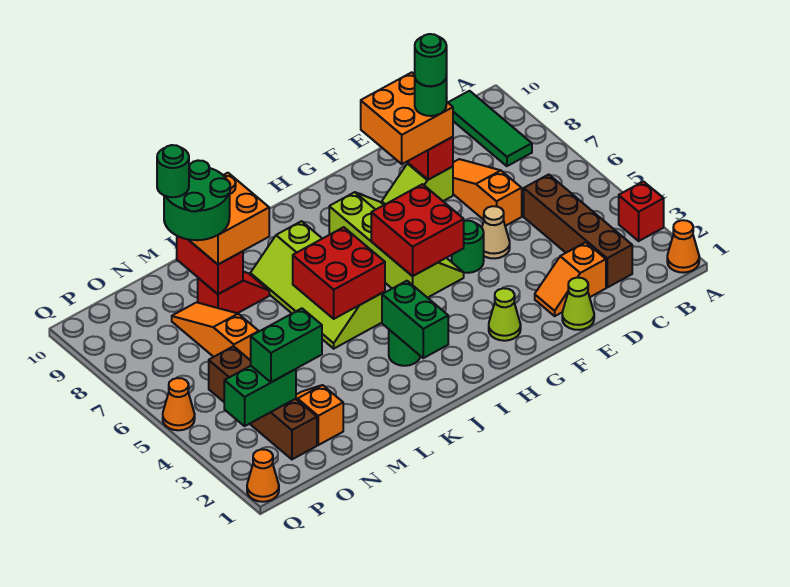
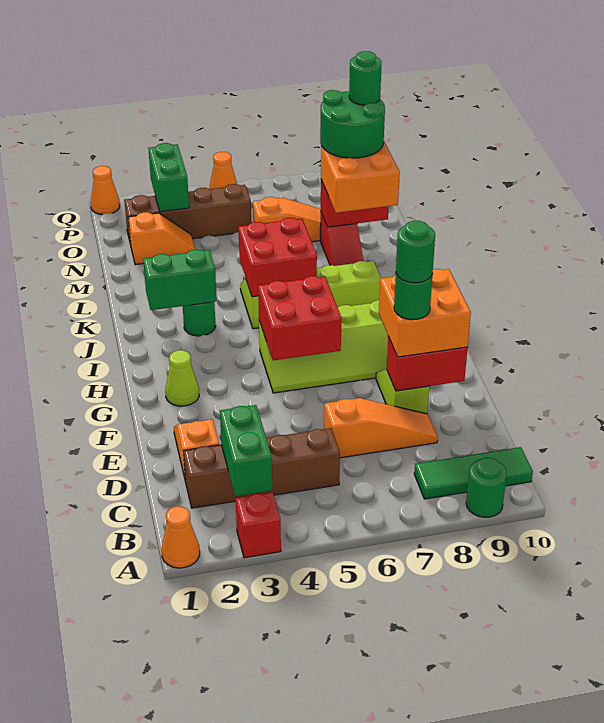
lime cone E1 level 1 -> none
tan cone E5 level 1 -> none
green round brick F5 level 1 -> green round brick A9 level 1
green brick N3:O3 level 3 -> green brick B3:C3 level 2

